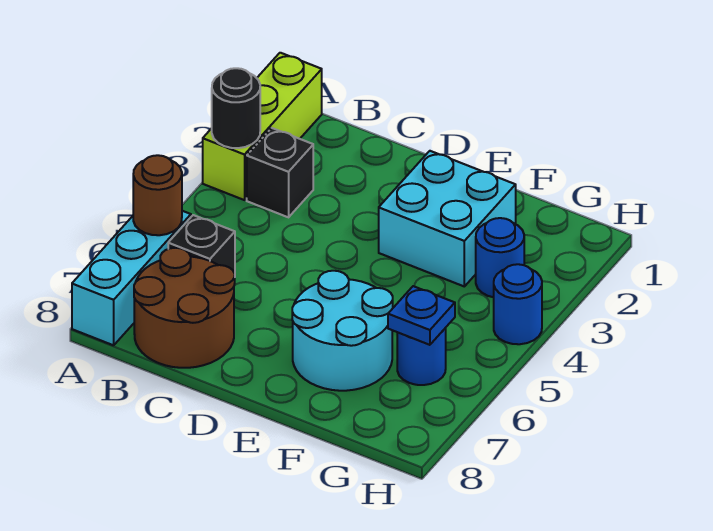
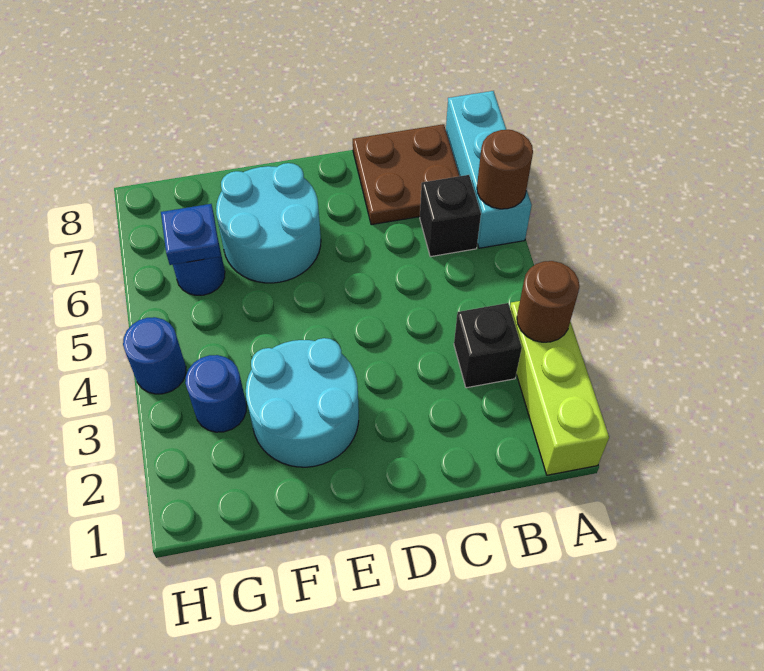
black round brick A3 level 2 -> brown round brick A3 level 2
brown round brick B7:C8 level 1 -> brown plate B7:C8 level 1
cyan brick E2:F3 level 1 -> cyan round brick E2:F3 level 1

